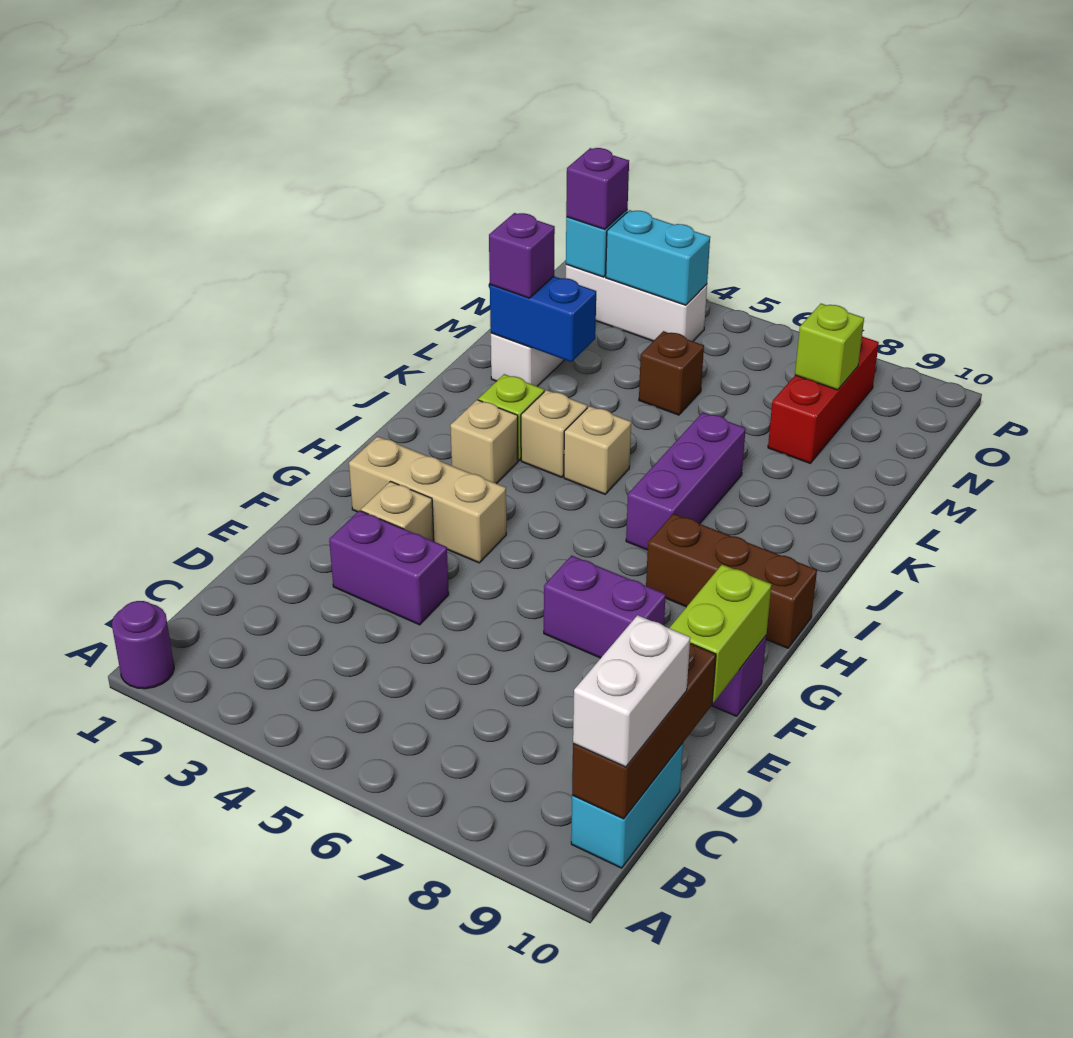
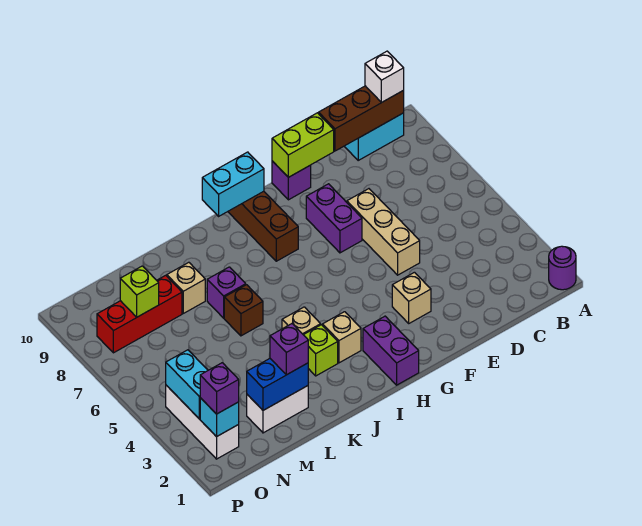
white brick B10:C10 level 3 -> white brick B10 level 3
purple brick E3:E4 level 1 -> purple brick H1:H2 level 1
tan brick G2:G4 level 1 -> tan brick E5:E7 level 1
none -> cyan brick H10:I10 level 2
purple brick I7:K7 level 1 -> purple brick K7 level 1
tan brick J5 level 1 -> tan brick L8 level 1
blue brick L2:L3 level 2 -> blue brick L2:M2 level 2
brown brick M5 level 1 -> brown brick K6 level 1

